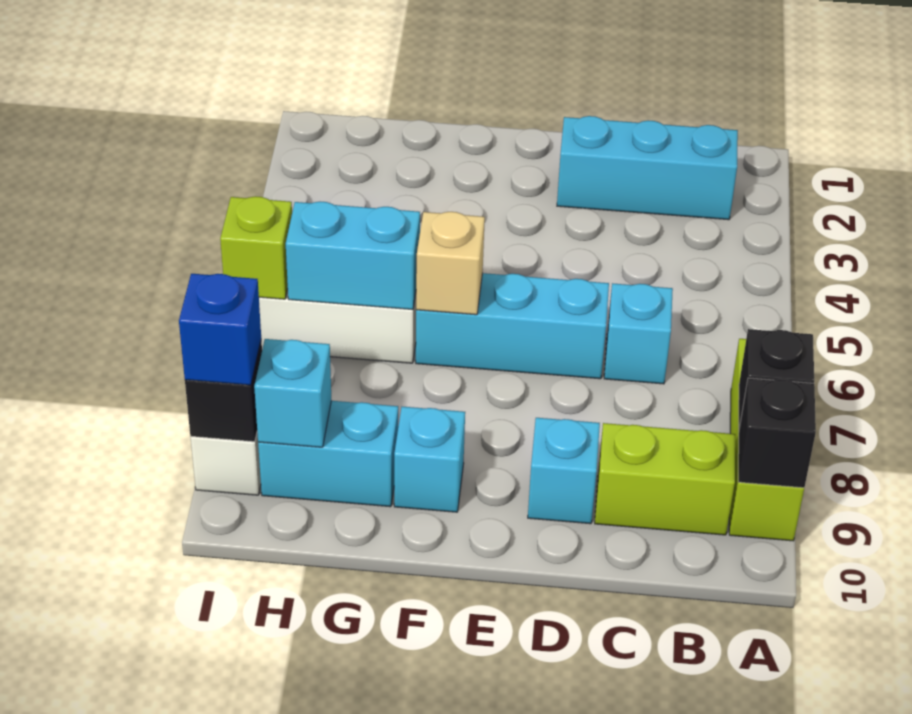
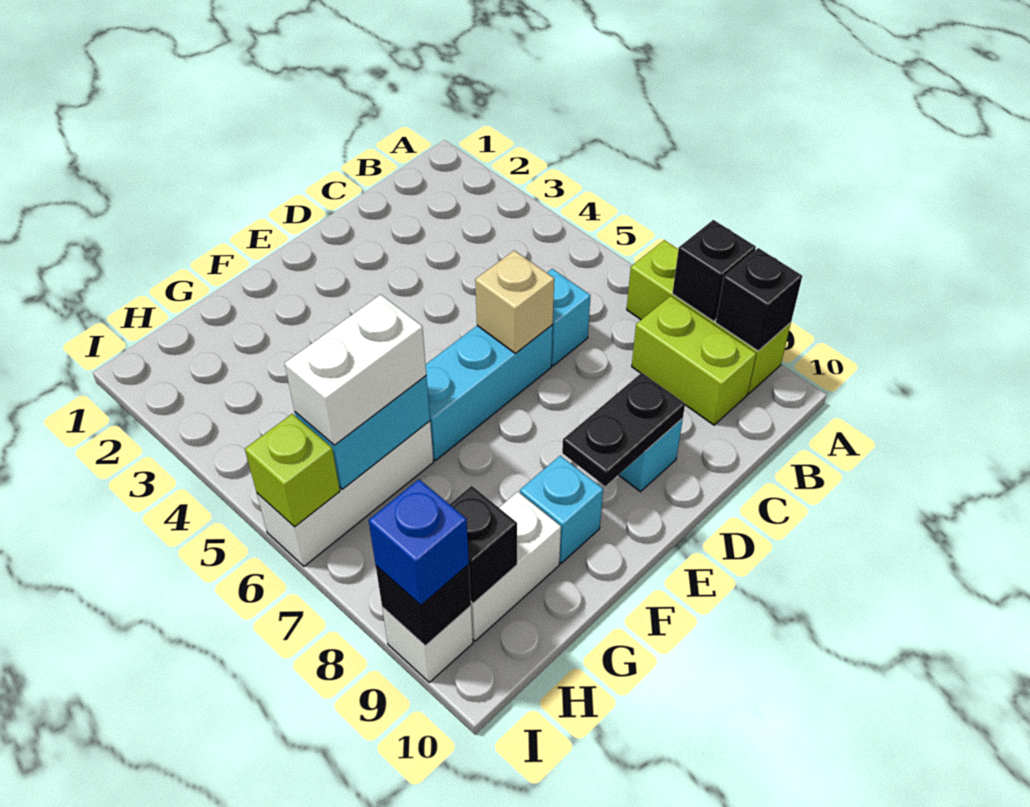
cyan brick B2:D2 level 1 -> none
lime brick B9:C9 level 1 -> lime brick B8:B9 level 1
none -> black plate D9:E9 level 2
tan brick F6 level 2 -> tan brick D6 level 2
none -> white brick G6:H6 level 3
cyan brick G9:H9 level 1 -> white brick G9:H9 level 1
cyan brick H9 level 2 -> black brick H9 level 2

